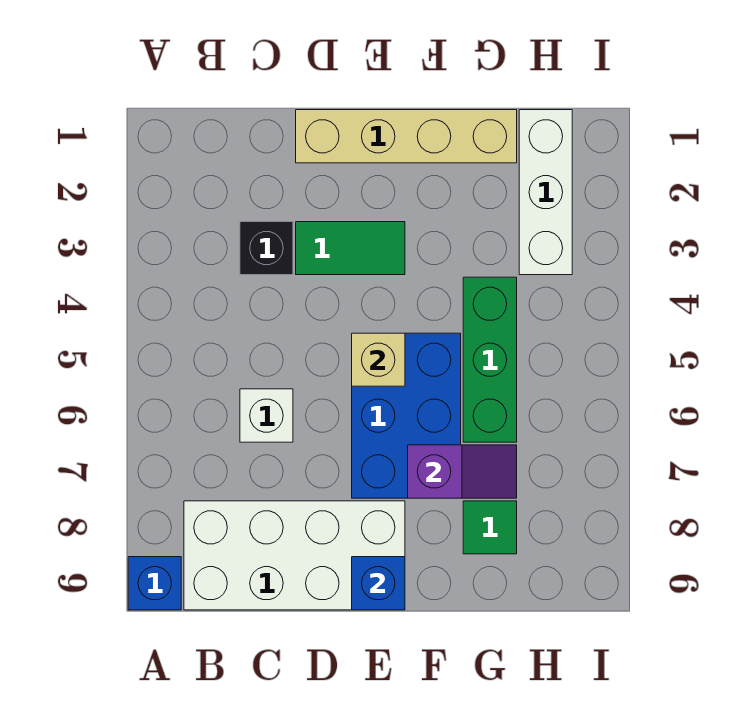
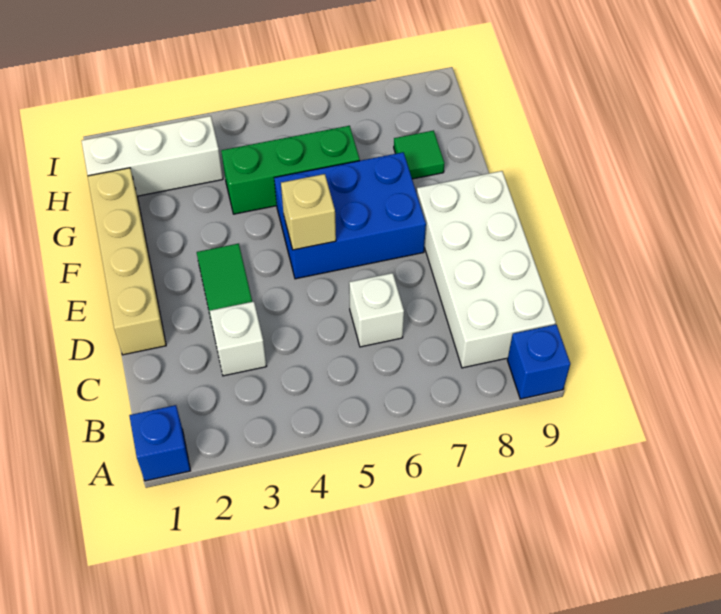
black brick C3 level 1 -> white brick C3 level 1
blue brick E9 level 2 -> blue brick A1 level 1
purple slope F7:G7 level 2 top F -> none

